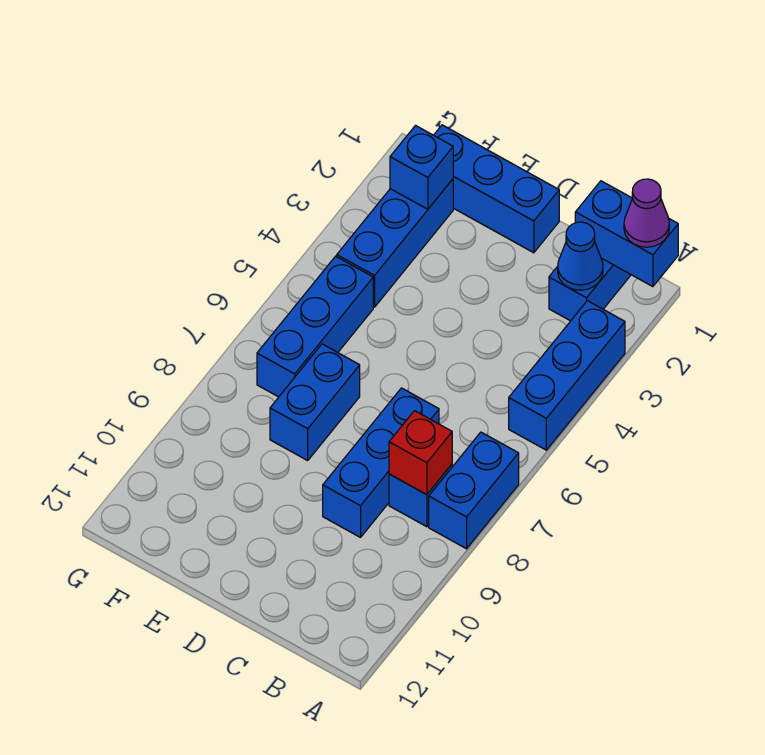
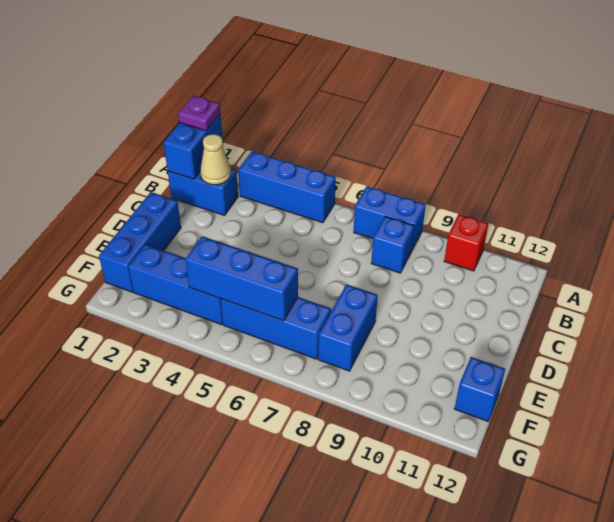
purple cone A1 level 3 -> purple plate A1 level 3
blue cone B2 level 2 -> tan cone B2 level 2
red brick B8 level 2 -> red brick A10 level 1
blue brick C7:C9 level 1 -> blue brick F4:F6 level 2
blue brick E7:E8 level 1 -> blue brick E8:F8 level 1
blue brick F2 level 2 -> blue brick F12 level 1

